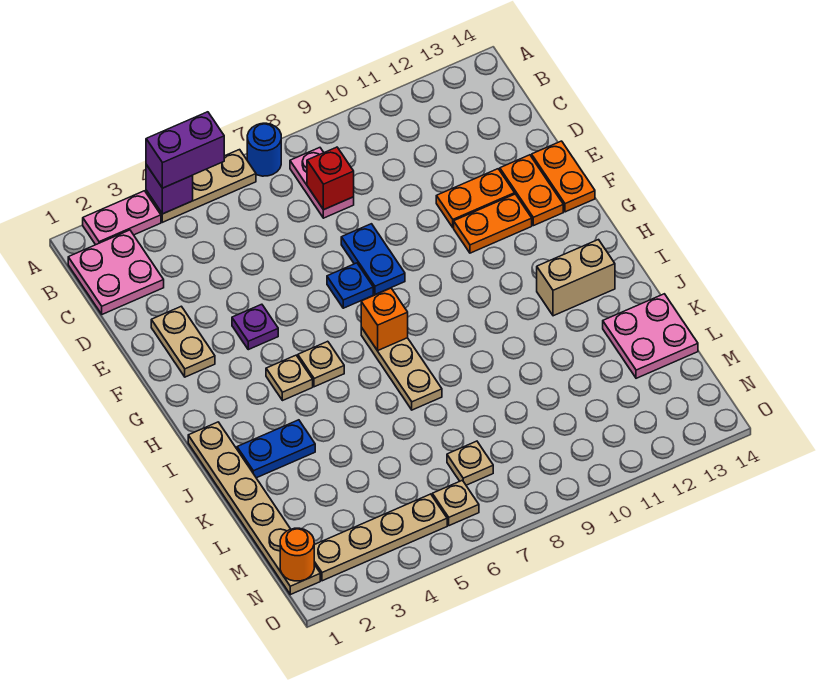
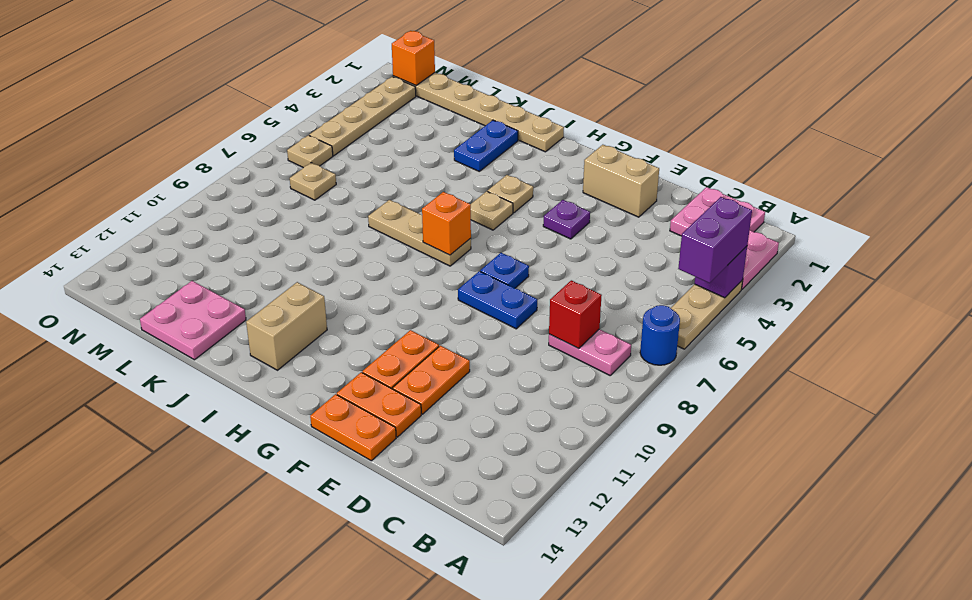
tan plate E2:F2 level 1 -> tan brick E2:F2 level 1
orange round brick N1 level 2 -> orange brick N1 level 2

